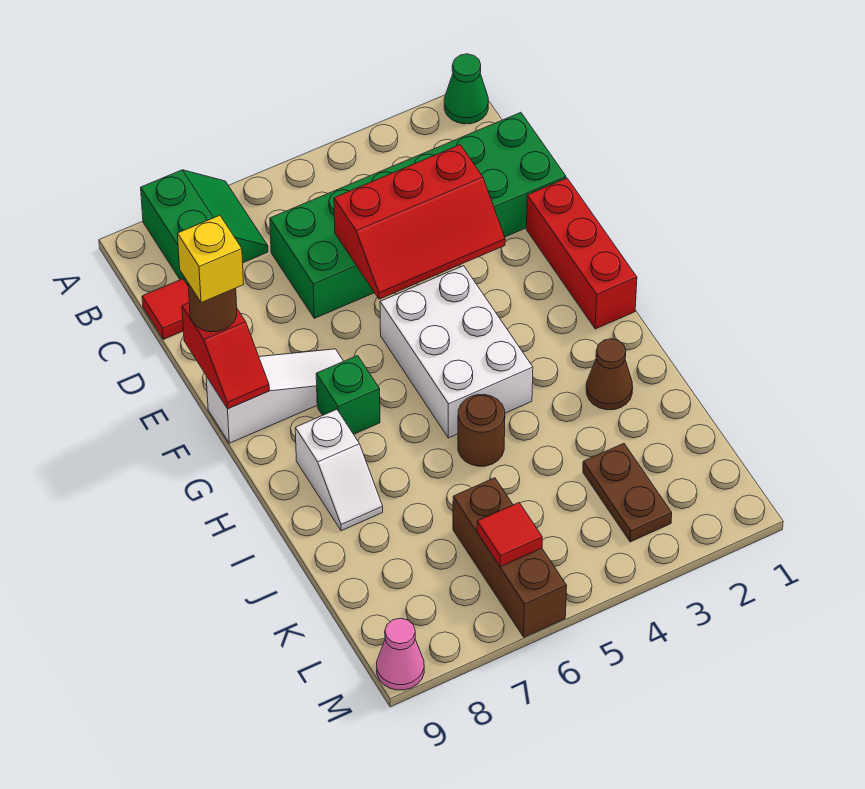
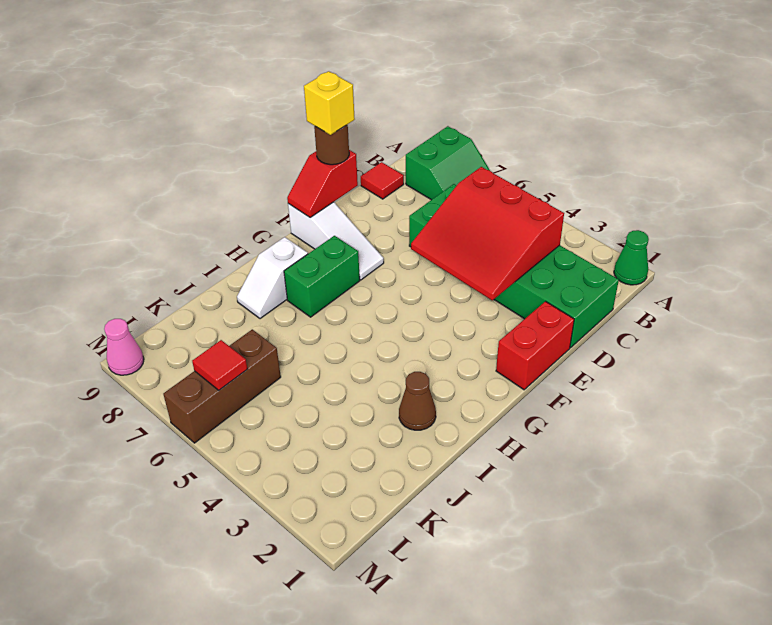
red slope D3:E5 level 2 top D -> red slope C3:E5 level 2 top C
red brick E1:G1 level 1 -> red brick E1:F1 level 1
white brick F4:H5 level 1 -> none
green brick G7 level 1 -> green brick G7:H7 level 1
brown round brick I5 level 1 -> none
brown plate K3:L3 level 1 -> none

